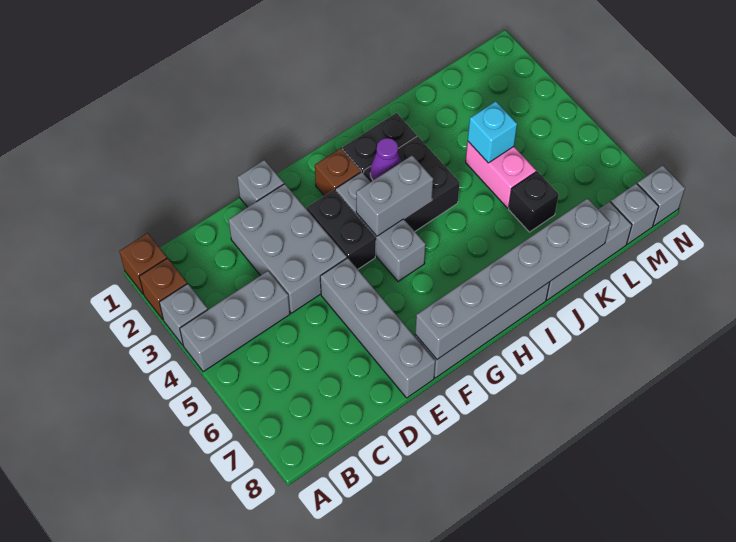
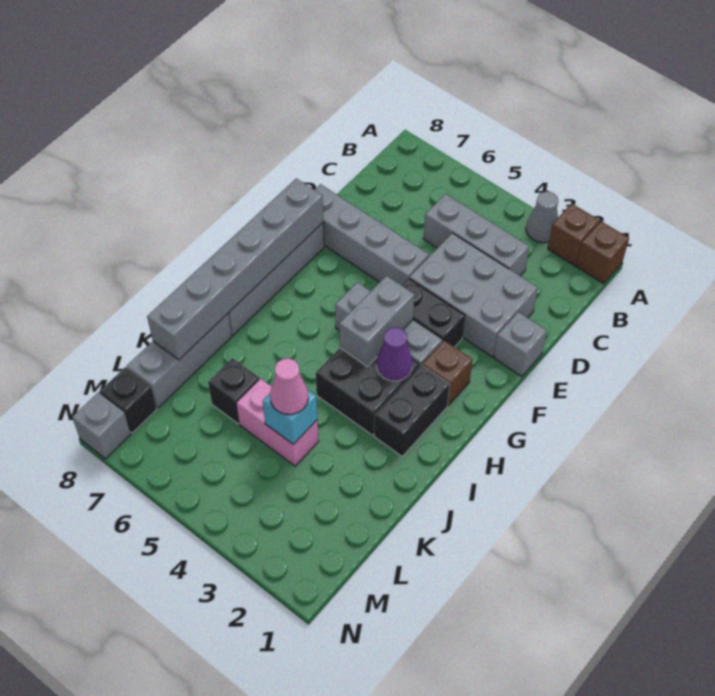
grey brick A3 level 1 -> grey cone A3 level 1
grey brick A4:C4 level 1 -> grey brick C3:C5 level 1
none -> pink cone K4 level 3
grey brick M8 level 1 -> black brick M8 level 1

